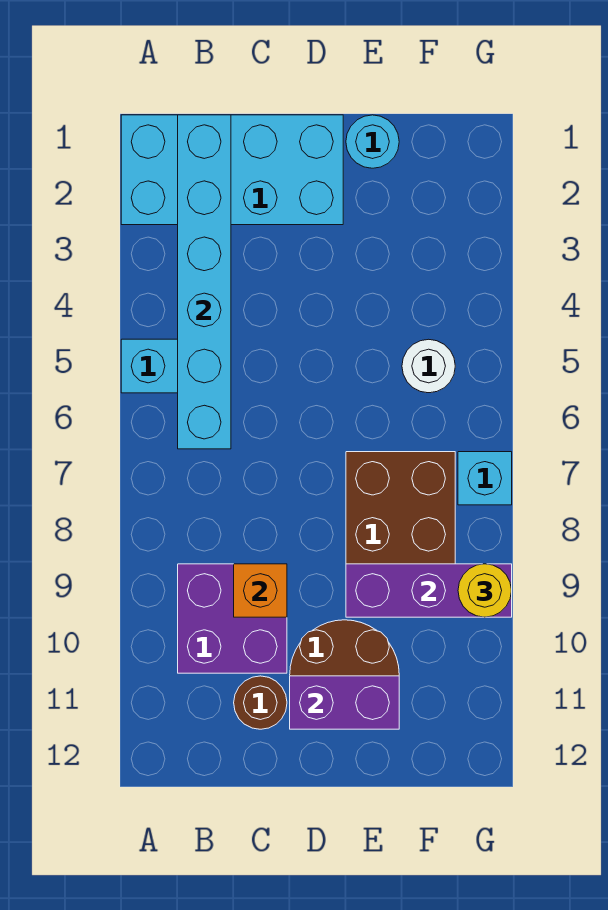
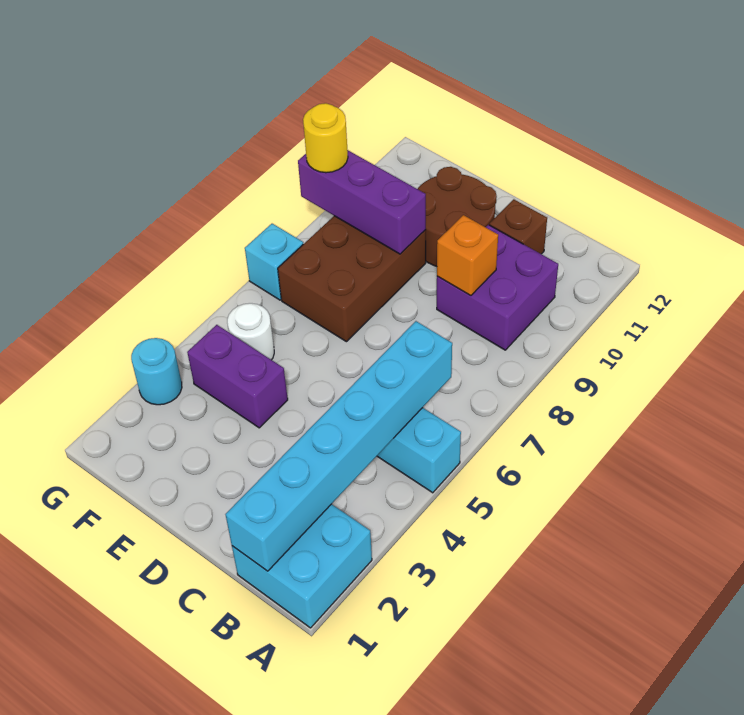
cyan brick A1:D2 level 1 -> cyan brick A1:B2 level 1
brown round brick C11 level 1 -> brown brick C11 level 1
purple brick D11:E11 level 2 -> purple brick E4:F4 level 1
cyan round brick E1 level 1 -> cyan round brick G3 level 1

